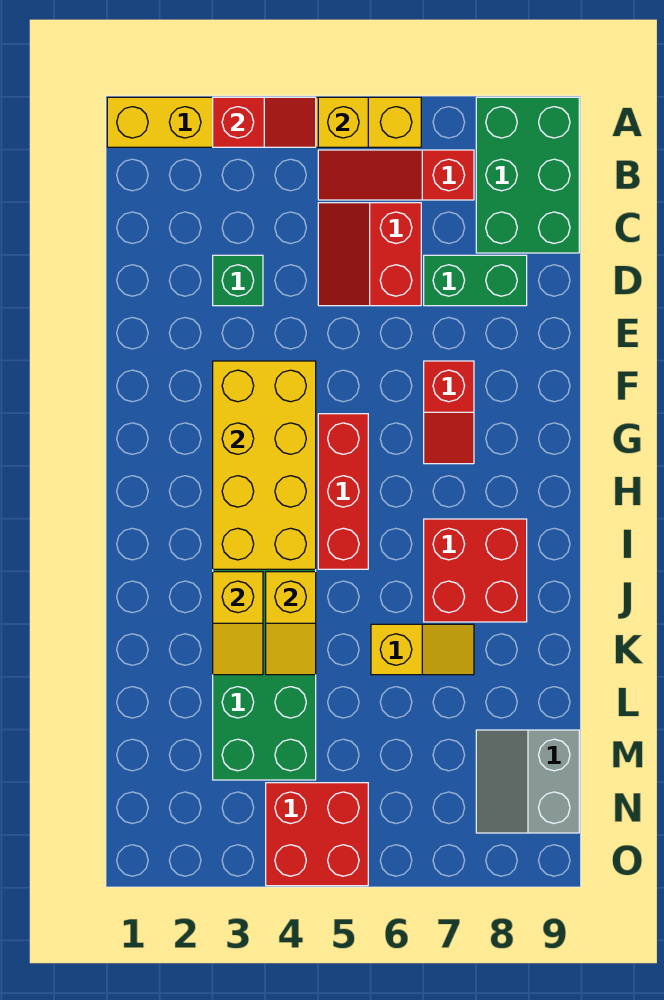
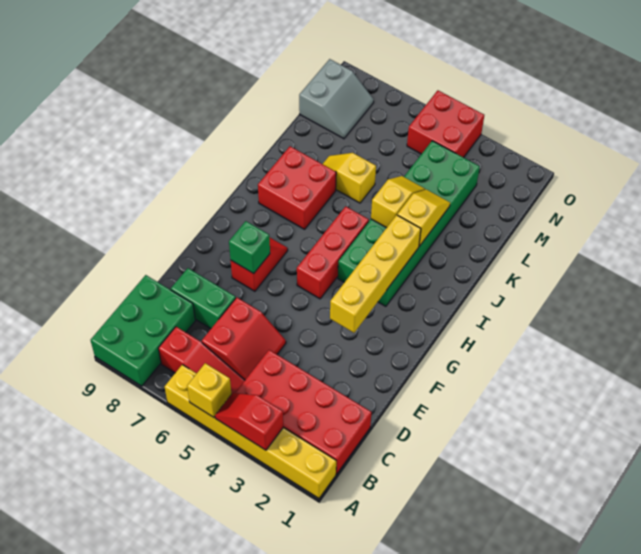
none -> red brick B1:C4 level 1
green brick D3 level 1 -> green brick F7 level 2
yellow brick F3:I4 level 2 -> yellow brick F3:I3 level 2

